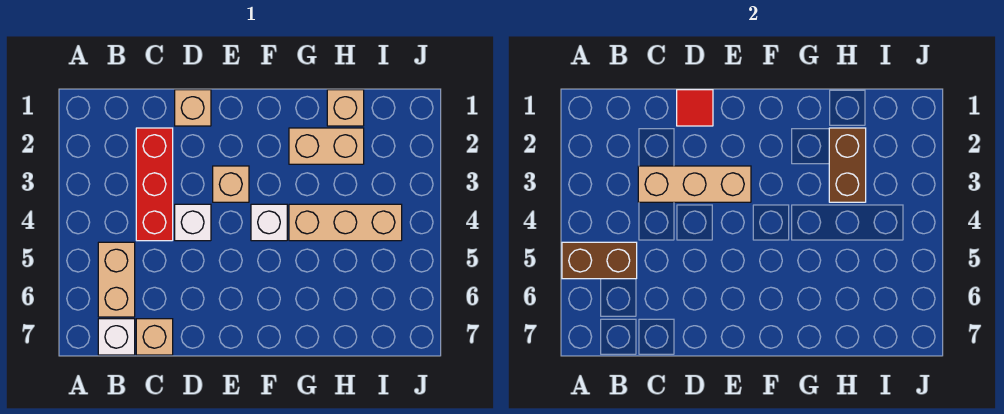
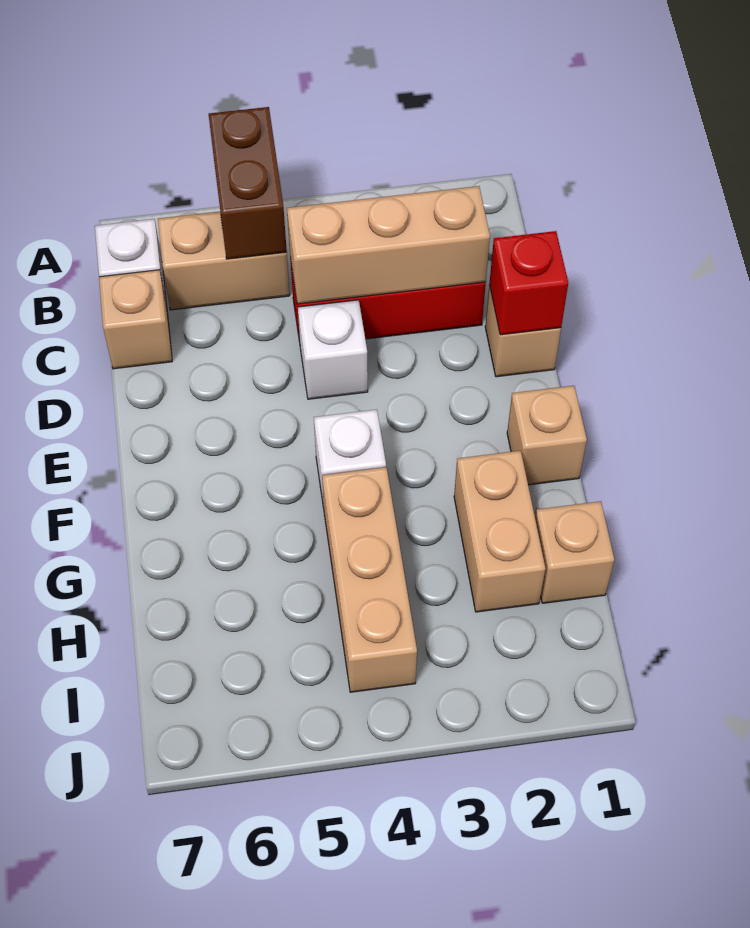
tan brick C3:E3 level 2 -> tan brick C2:C4 level 2
red tile D1 level 2 -> red brick D1 level 2
tan brick E3 level 1 -> tan brick F1 level 1
brown brick H2:H3 level 2 -> none

